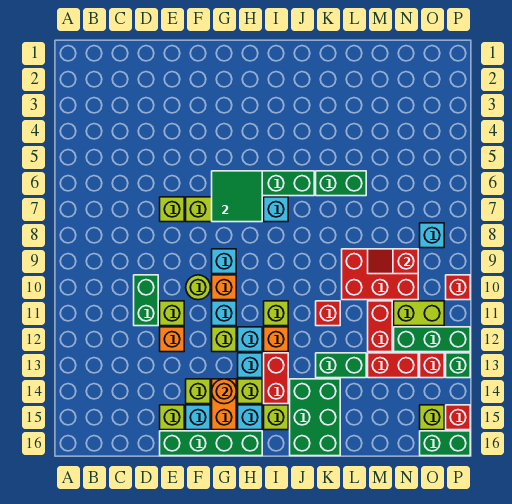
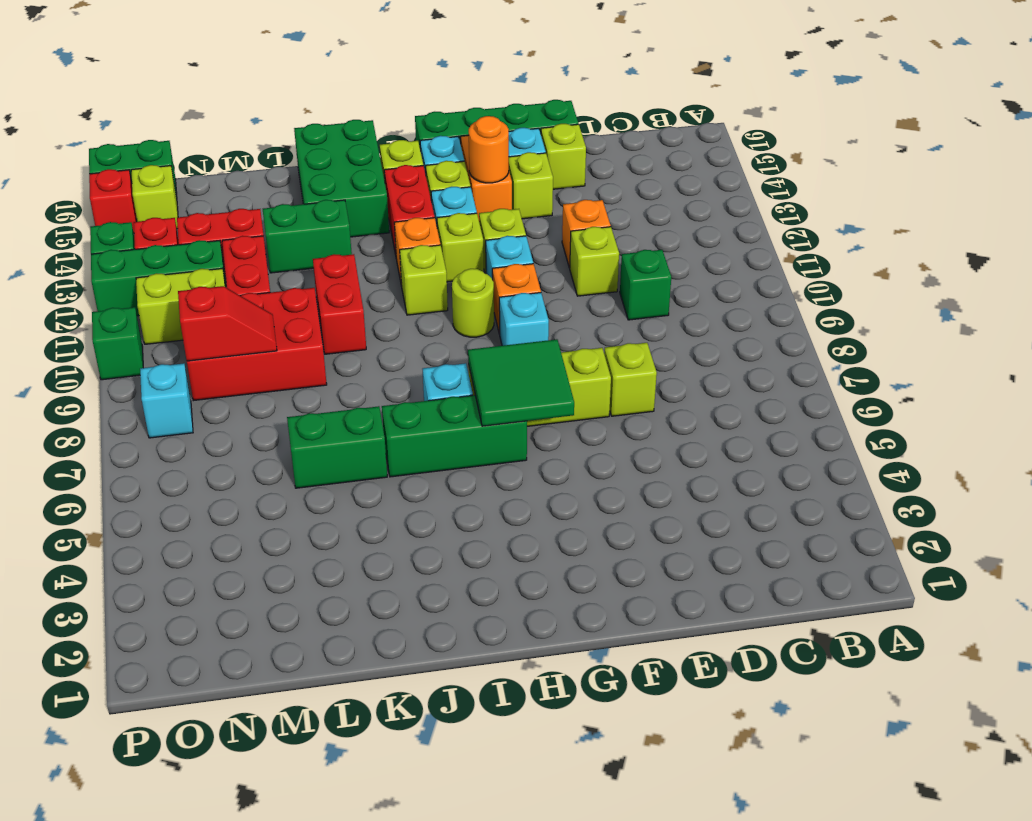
green brick D10:D11 level 1 -> green brick D10 level 1
lime round brick F10 level 1 -> lime round brick H10 level 1
cyan brick H12 level 1 -> lime brick H12 level 1
red brick K11 level 1 -> red brick K10:K11 level 1
red brick P10 level 1 -> green brick P10 level 1

